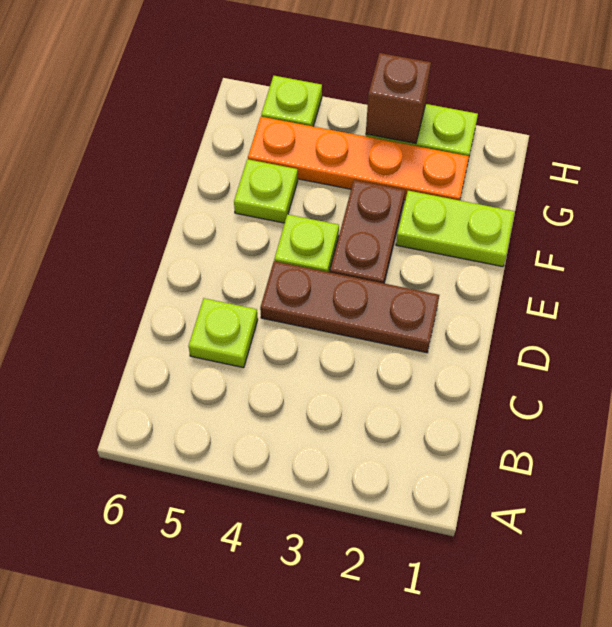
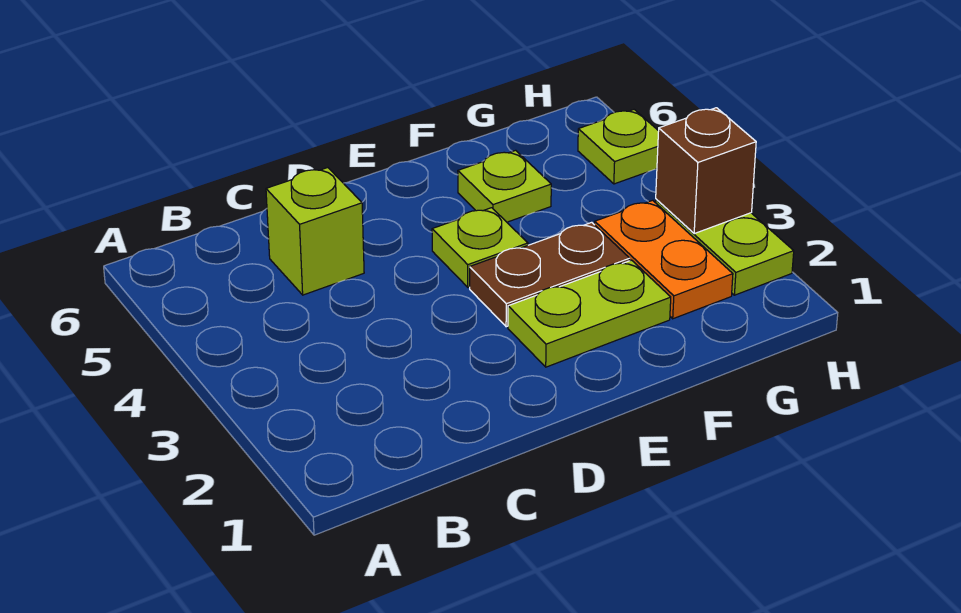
lime plate C5 level 1 -> lime brick C5 level 1
brown plate D2:D4 level 1 -> none
lime plate F1:F2 level 1 -> lime plate E2:F2 level 1
orange plate G2:G5 level 1 -> orange plate G2:G3 level 1

